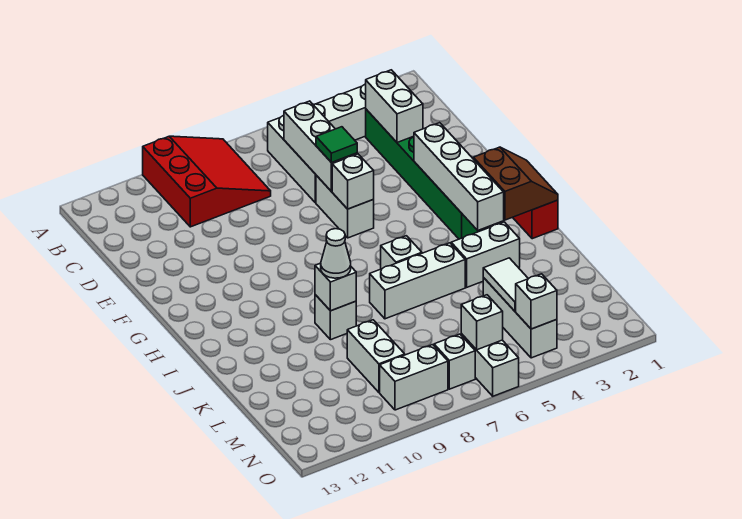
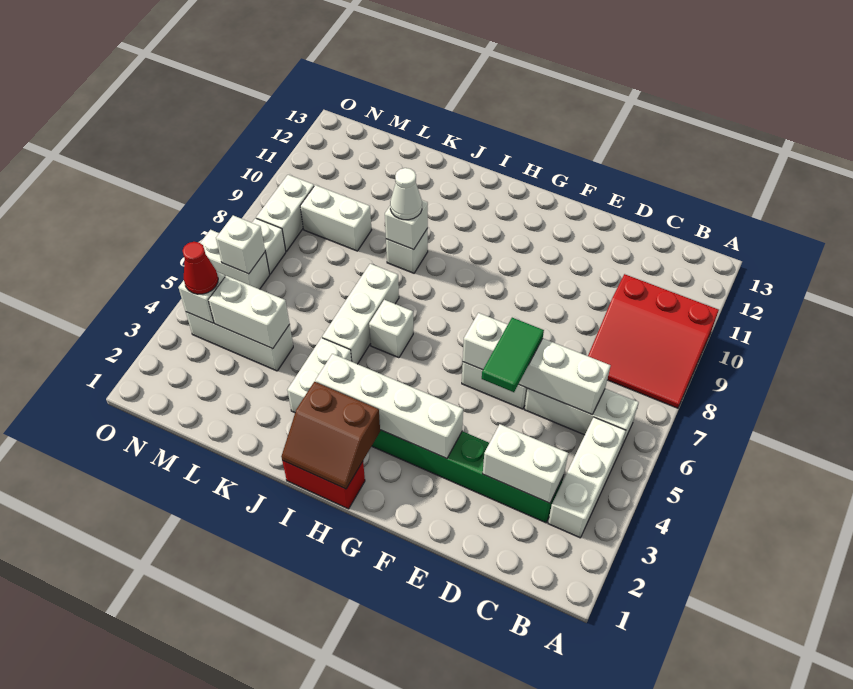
green tile E6 level 3 -> green tile E5:E6 level 3
white tile L4:M4 level 2 -> white brick L4:M4 level 2
none -> red cone N4 level 3

